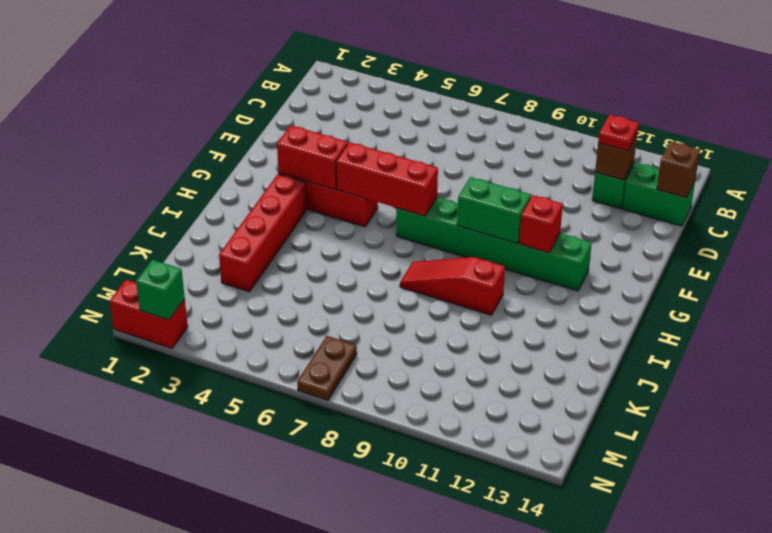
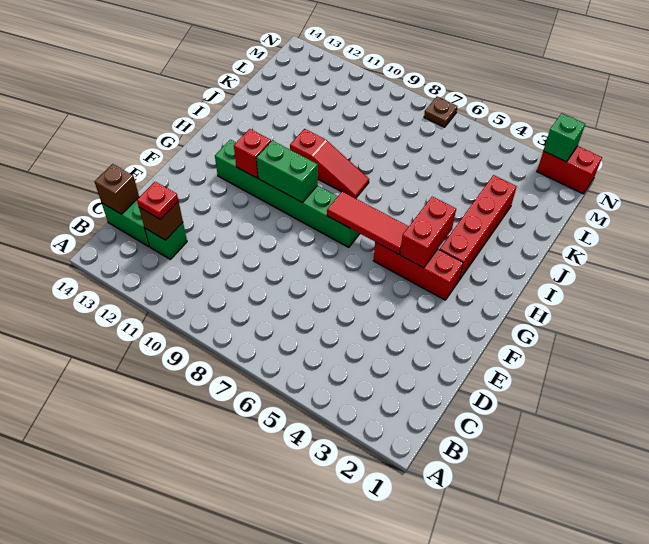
red brick G3:G4 level 2 -> red brick G4:H4 level 2
red brick G5:G7 level 2 -> red tile G5:G7 level 2
brown plate M7:N7 level 1 -> brown plate N7 level 1

